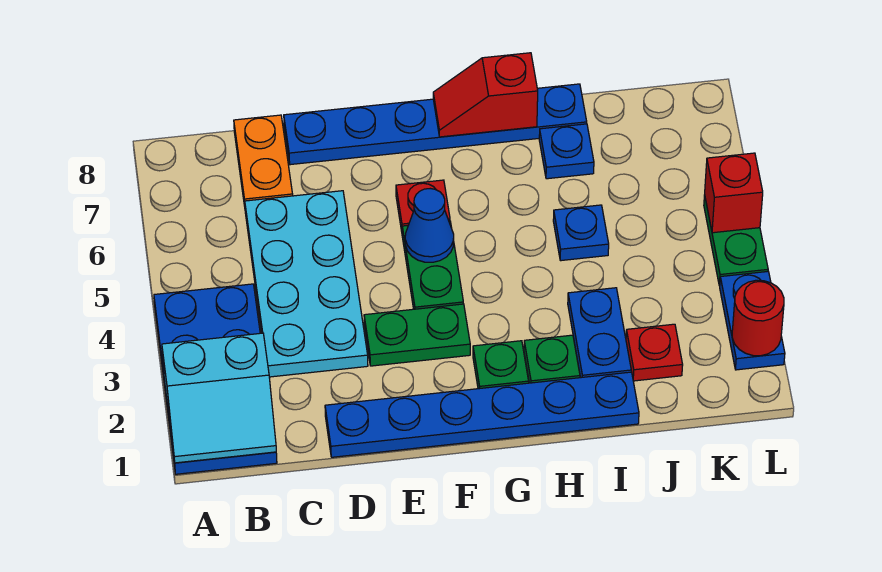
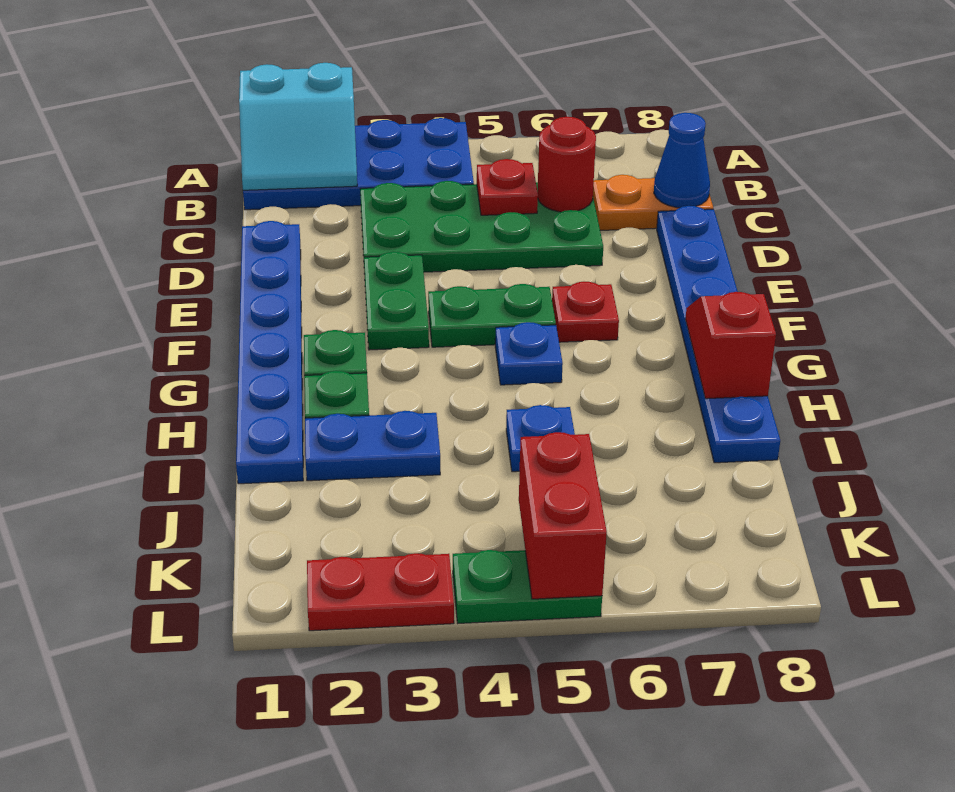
cyan slope A1:B2 level 2 top 2 -> cyan slope A1:B2 level 2 top A
cyan plate C3:D6 level 1 -> green plate C3:D6 level 1
blue cone F5 level 2 -> blue cone C8 level 2
blue plate I7 level 1 -> blue plate G5 level 1
red plate J2 level 1 -> red plate C5 level 2
blue plate L2:L3 level 1 -> red plate L2:L3 level 1
red round brick L2 level 2 -> red round brick C6 level 2
red brick L5 level 2 -> red brick K5:L5 level 2

